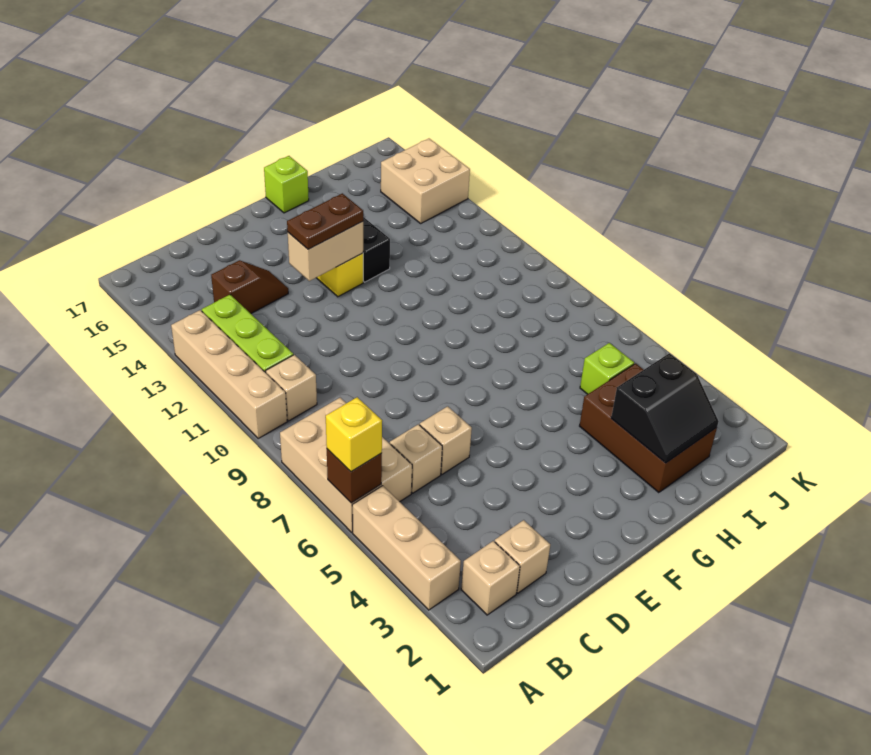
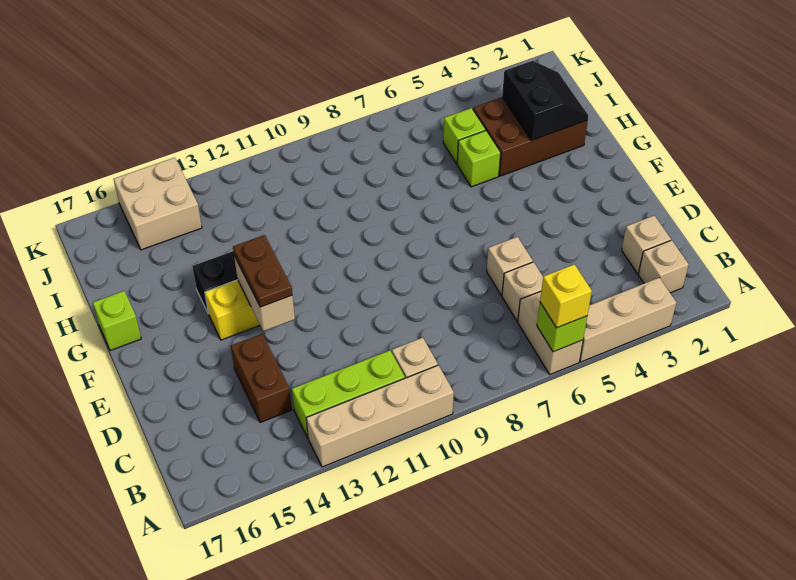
tan brick A6:B8 level 1 -> tan brick A6:B6 level 1
brown brick A6 level 2 -> lime brick A6 level 2
brown slope C14:D14 level 1 top C -> brown brick C14:D14 level 1
none -> lime brick H5 level 1

